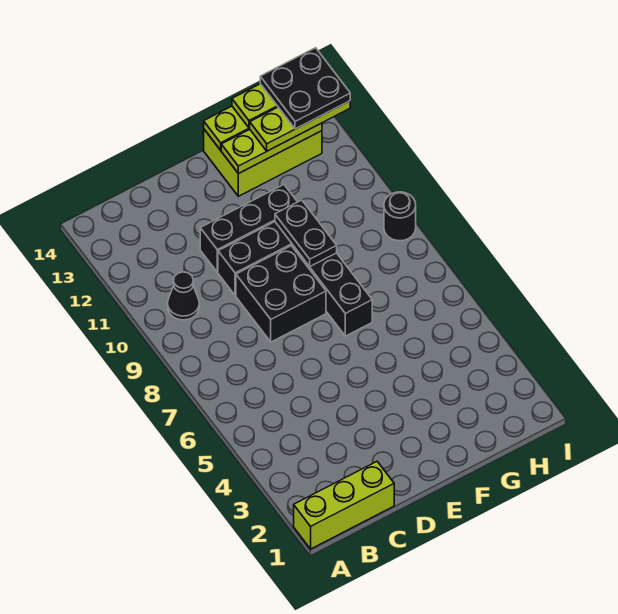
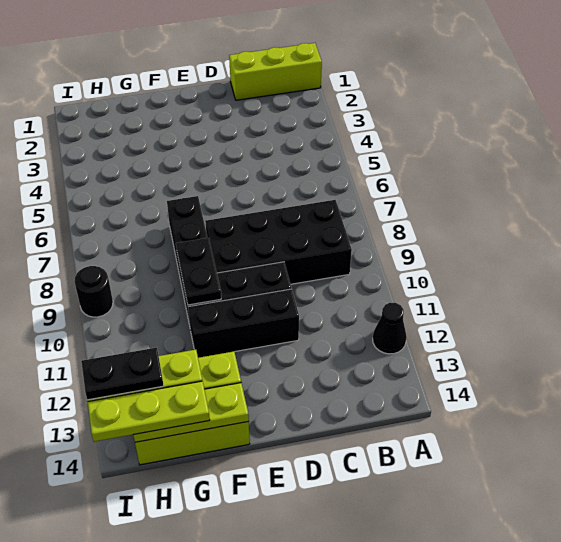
black cone B10 level 1 -> black cone A12 level 1
black brick D8:E9 level 1 -> black brick B8:E9 level 1
black plate H13:I14 level 4 -> black plate H13:I13 level 4

